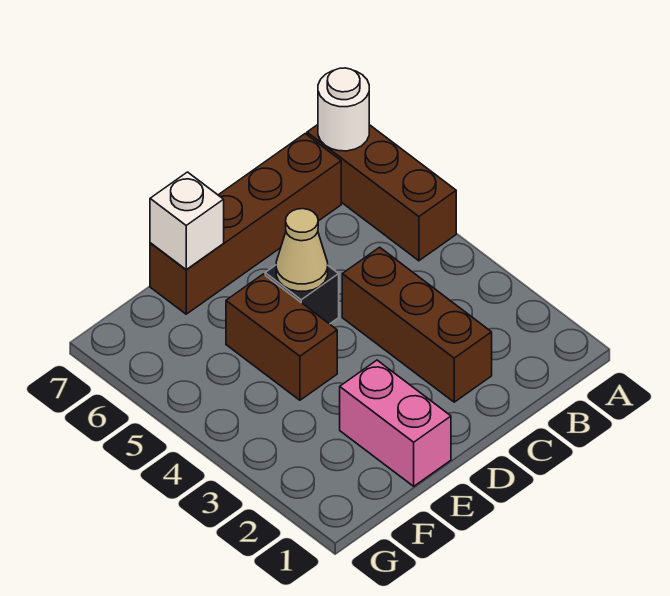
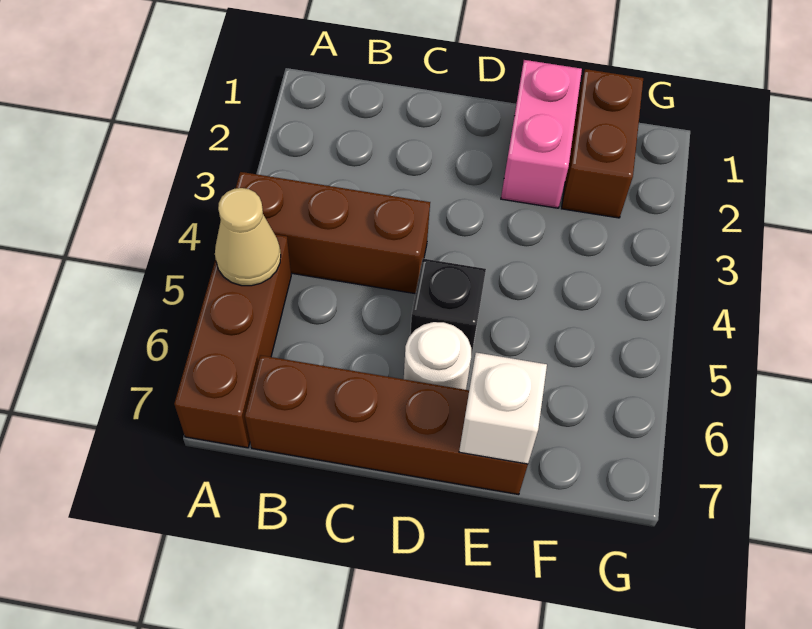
white round brick A7 level 2 -> white round brick D6 level 1
brown brick C2:C4 level 1 -> brown brick A4:C4 level 1
tan cone D5 level 2 -> tan cone A5 level 2
brown brick E4:E5 level 1 -> brown brick F1:F2 level 1

